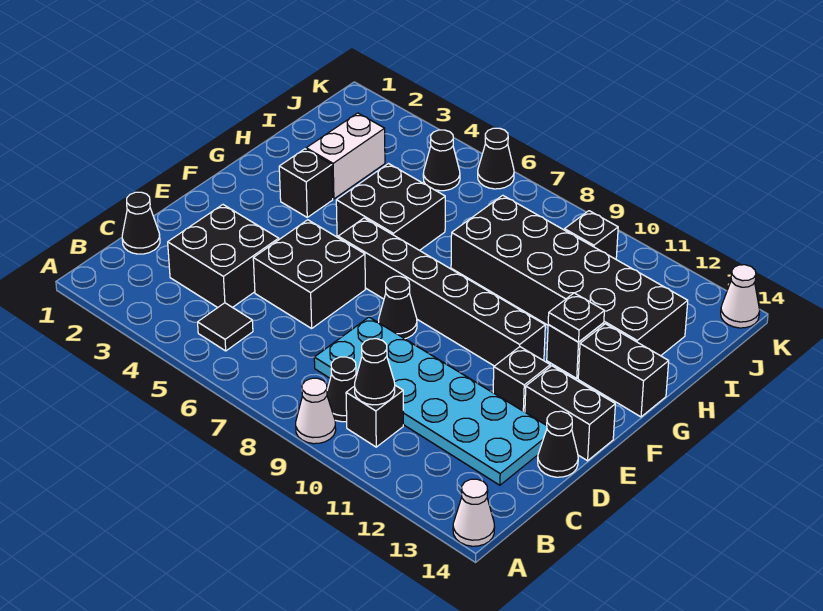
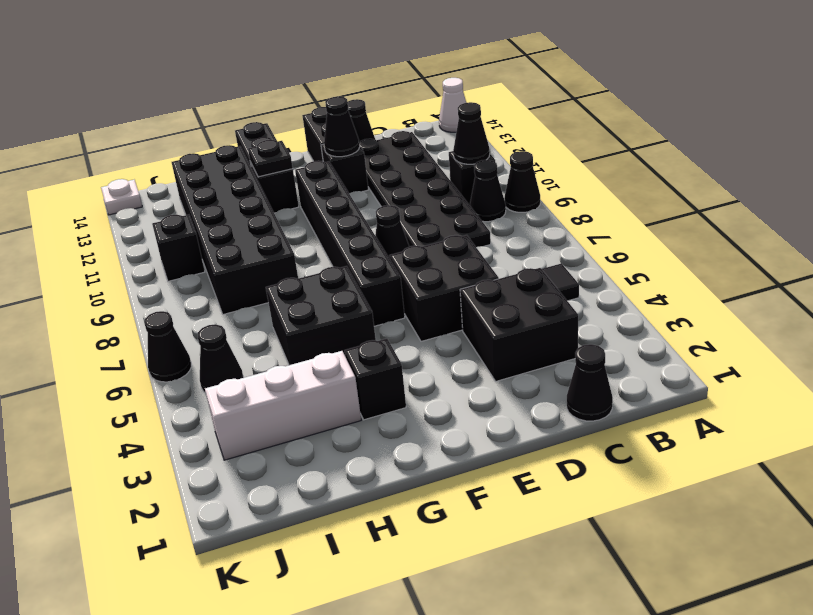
white cone A9 level 1 -> black cone A9 level 1
cyan plate C8:D13 level 1 -> black plate C8:D13 level 1
none -> black cone E12 level 2
white brick H3:I3 level 1 -> white brick H3:J3 level 1
white cone K14 level 1 -> white plate K14 level 1

